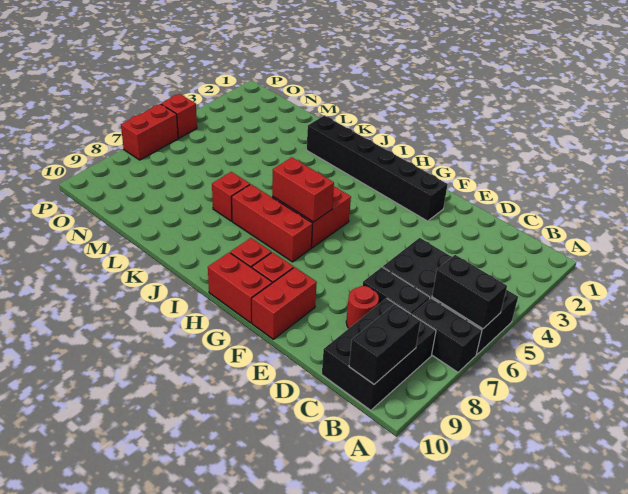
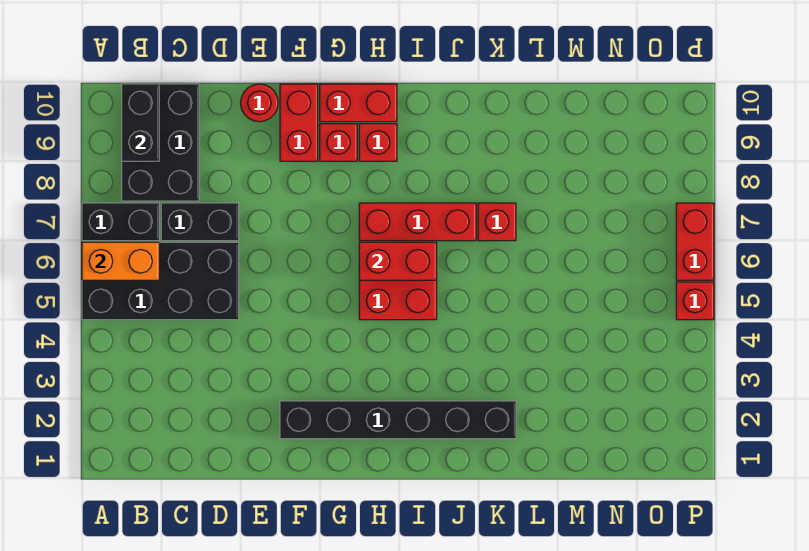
black brick A6:B6 level 2 -> orange brick A6:B6 level 2
red round brick D8 level 1 -> red round brick E10 level 1

